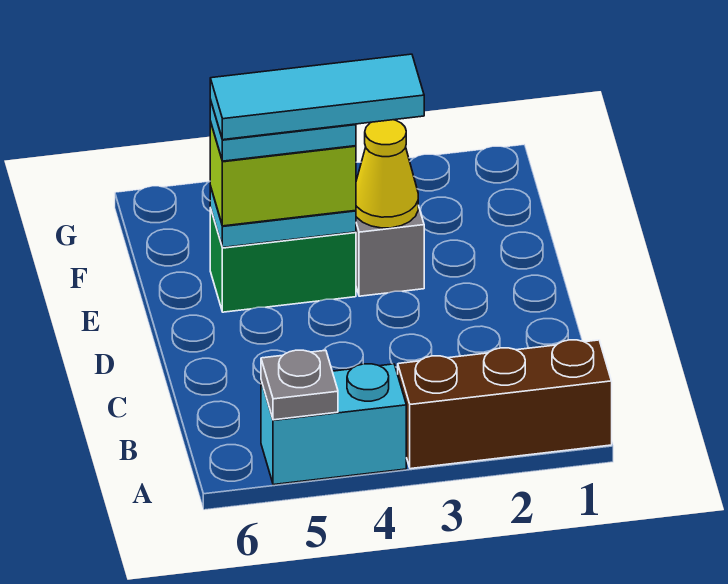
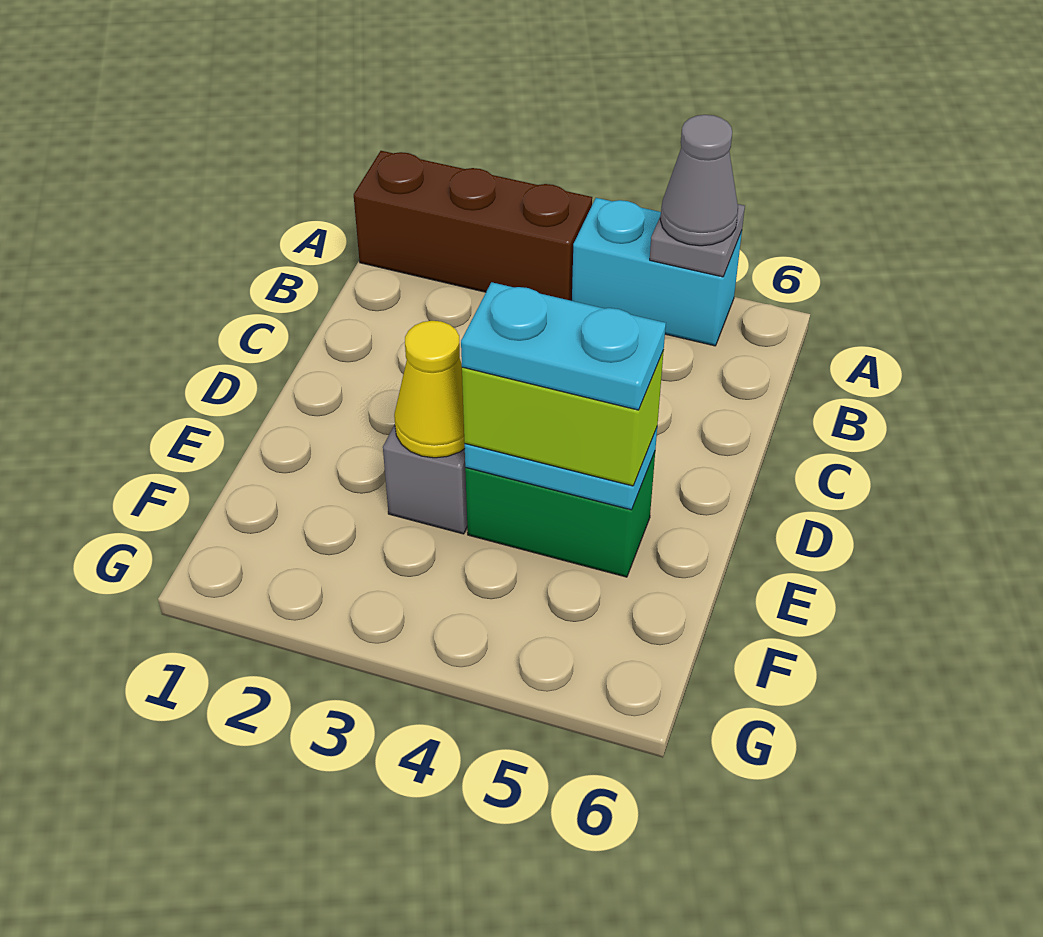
none -> grey cone A5 level 3
cyan tile E3:E5 level 5 -> none

